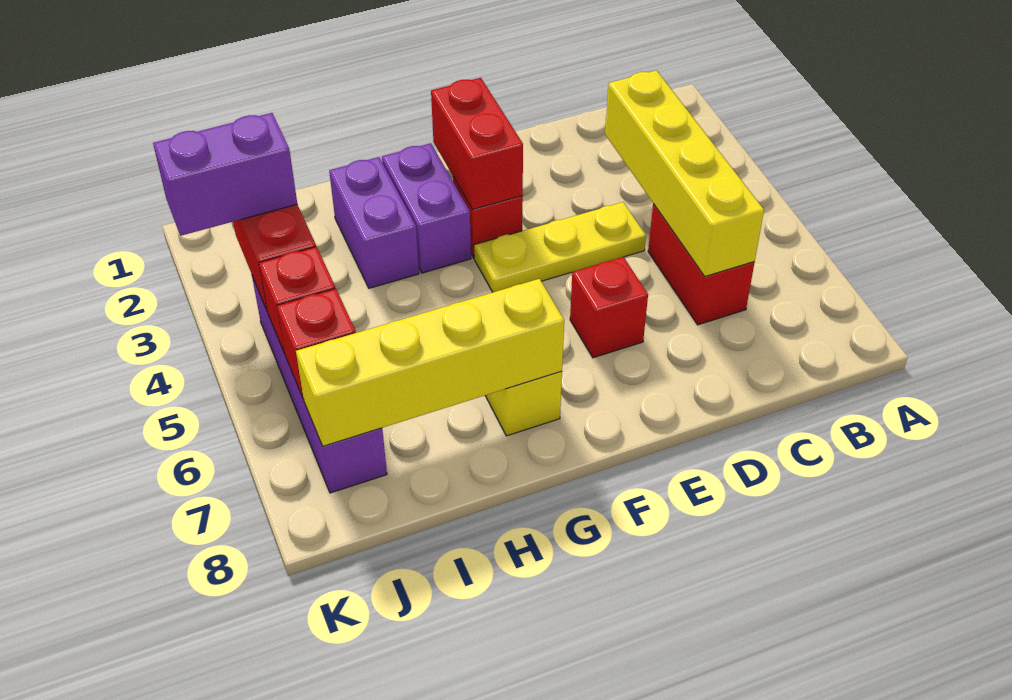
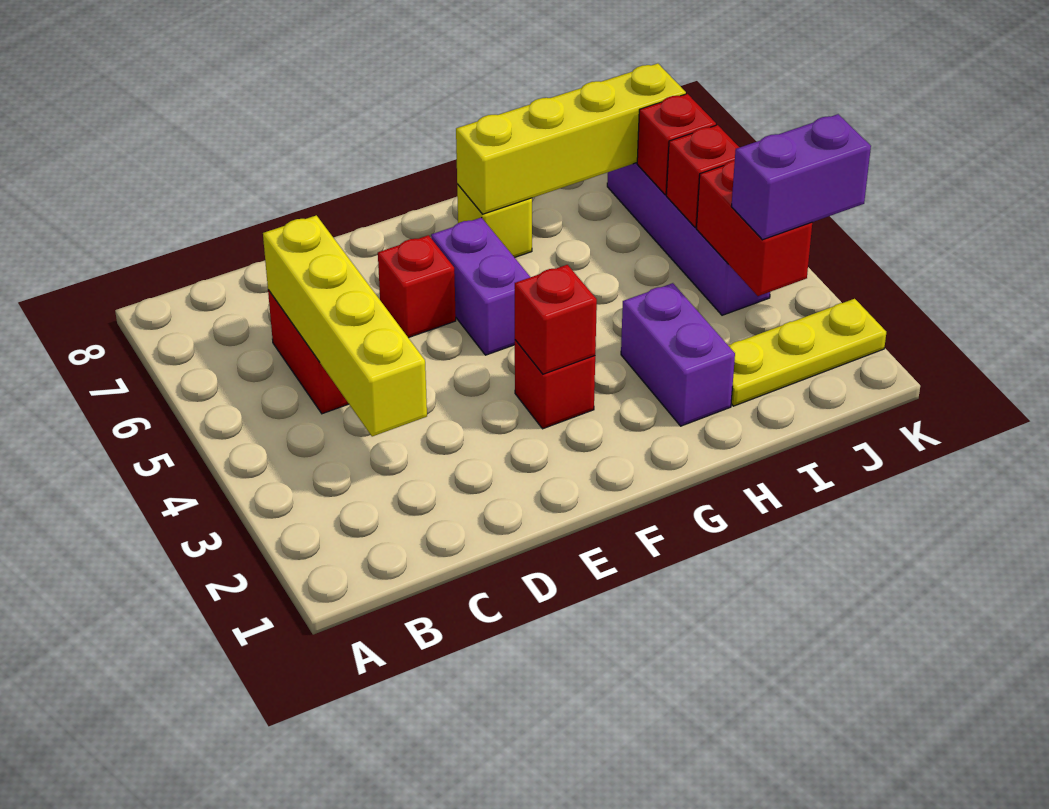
yellow plate D4:F4 level 1 -> yellow plate I2:K2 level 1
red brick F2:F3 level 2 -> red brick F3 level 2
purple brick G2:G3 level 1 -> purple brick F5:F6 level 1

